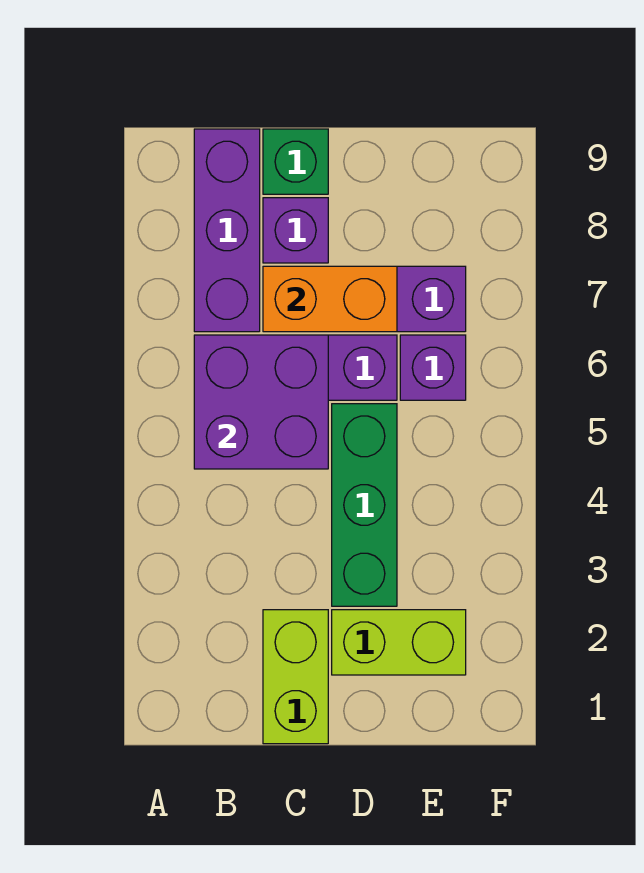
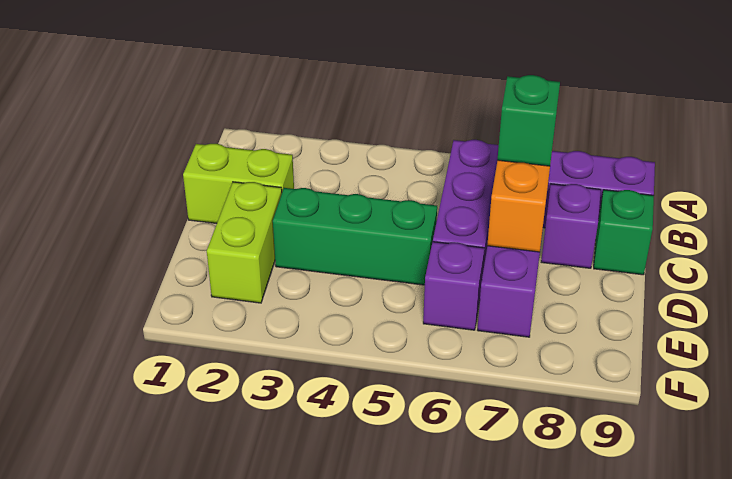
purple brick B5:C6 level 2 -> none
none -> green brick C7 level 3

